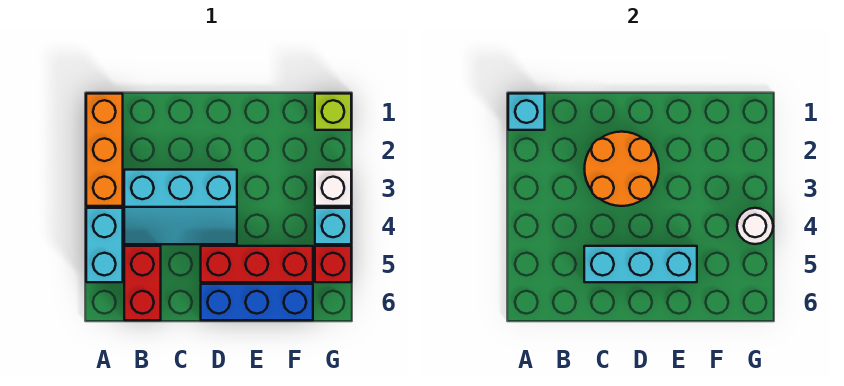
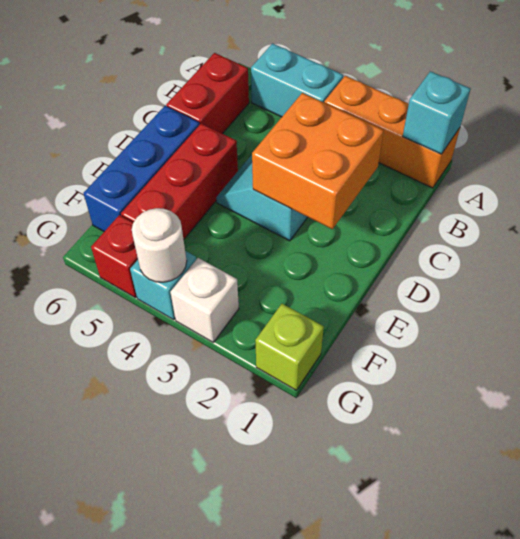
red brick B5:B6 level 1 -> red brick B6:C6 level 1
orange round brick C2:D3 level 2 -> orange brick C2:D3 level 2
cyan brick C5:E5 level 2 -> none

